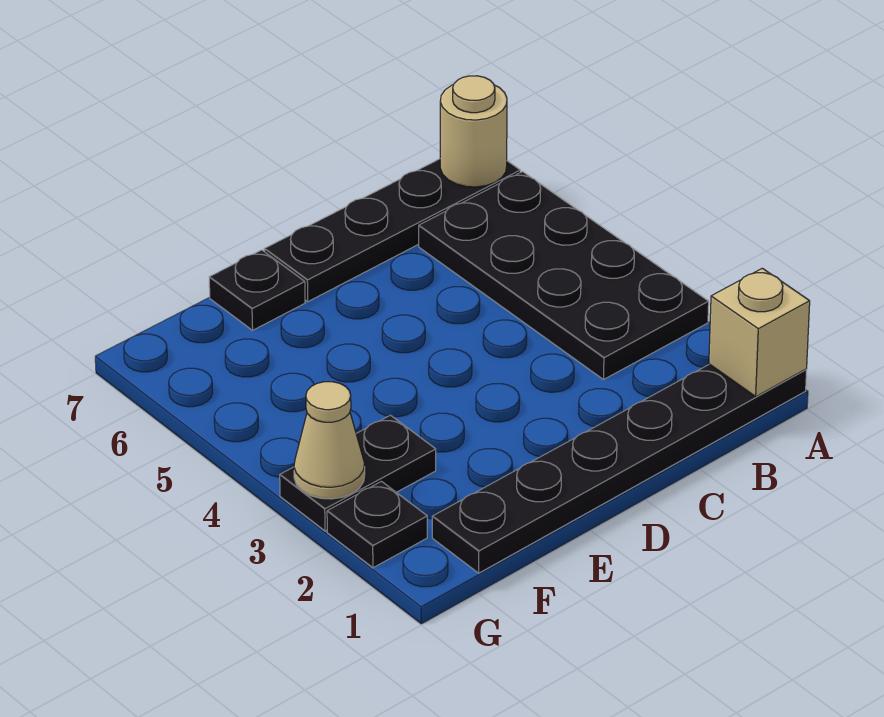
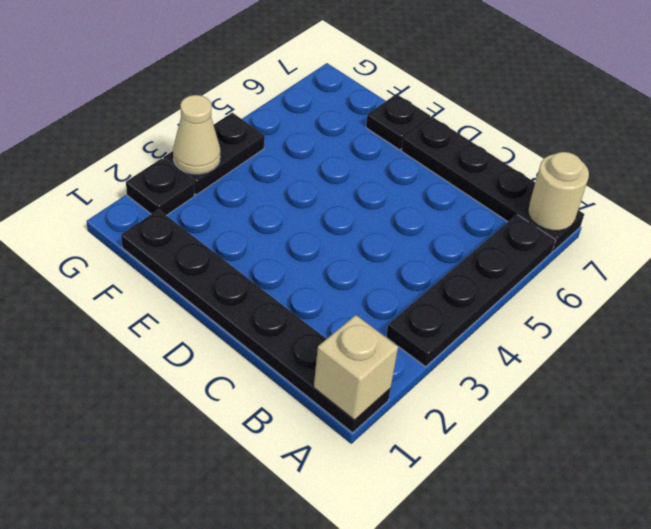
black plate A3:B6 level 1 -> black plate A3:A6 level 1
black plate F3:G3 level 1 -> black plate G3:G4 level 1

